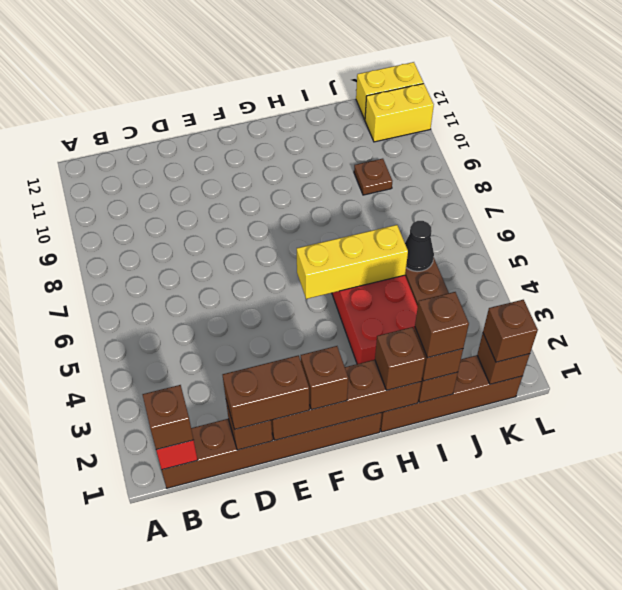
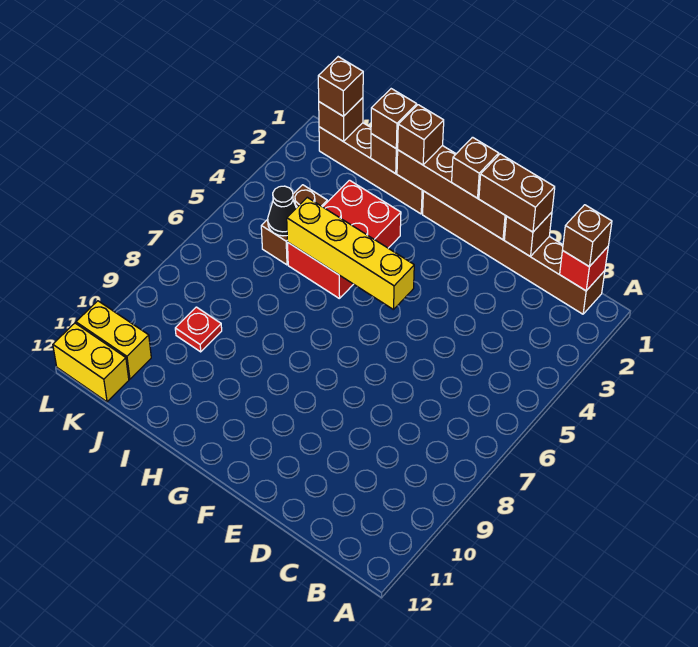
yellow brick G5:I5 level 2 -> yellow brick F5:I5 level 2
brown brick I1 level 4 -> none
brown plate J9 level 1 -> red plate J9 level 1

